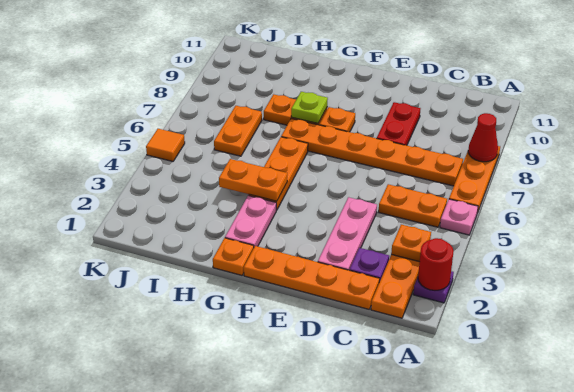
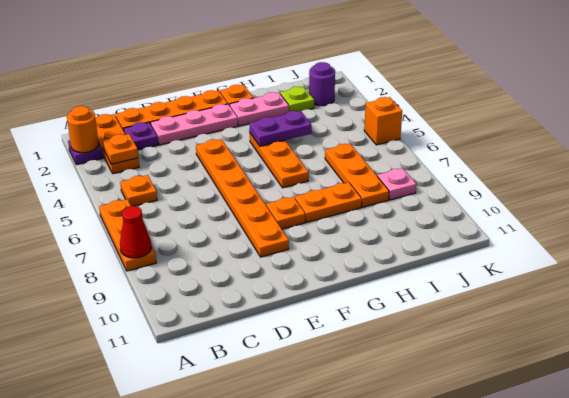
red round brick A2 level 2 -> orange round brick A2 level 2
pink plate A5 level 1 -> pink plate J8 level 1
orange plate B5:C5 level 1 -> orange plate B5 level 1
orange plate B7:G7 level 1 -> orange plate E4:E9 level 1
pink plate D2:D4 level 1 -> pink plate D2:F2 level 1
red plate D8:D9 level 1 -> none
pink plate G2:G3 level 1 -> pink plate G2:H2 level 1
orange plate G4:H4 level 2 -> purple plate G4:H4 level 2
lime plate G8 level 2 -> lime plate I2 level 1
orange plate I6:I7 level 1 -> orange plate I6:I8 level 1
none -> purple round brick J2 level 1
orange tile K5 level 1 -> orange brick K5 level 1

